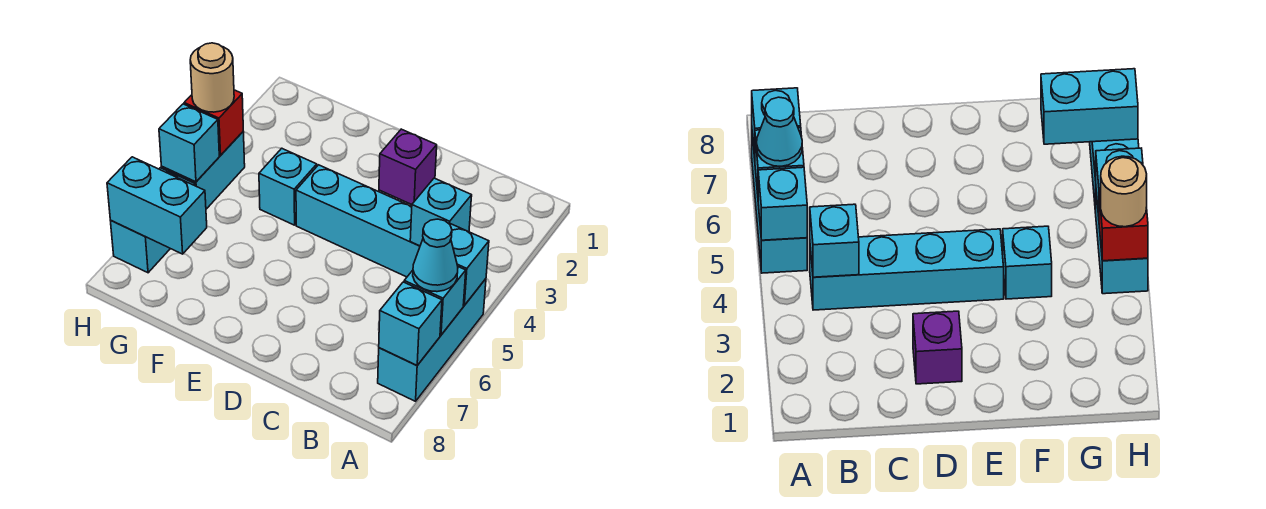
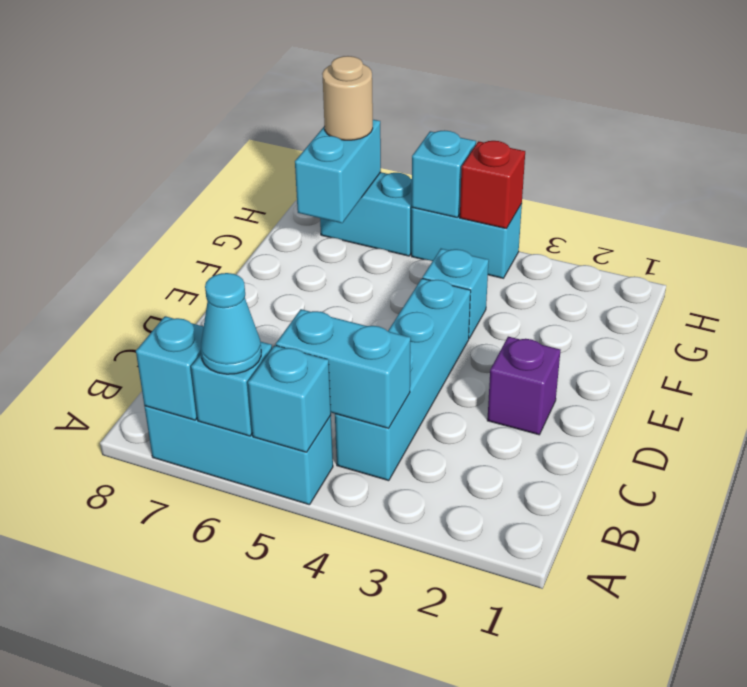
cyan brick B4 level 2 -> cyan brick B4:B5 level 2
tan round brick H4 level 3 -> tan round brick H7 level 3

